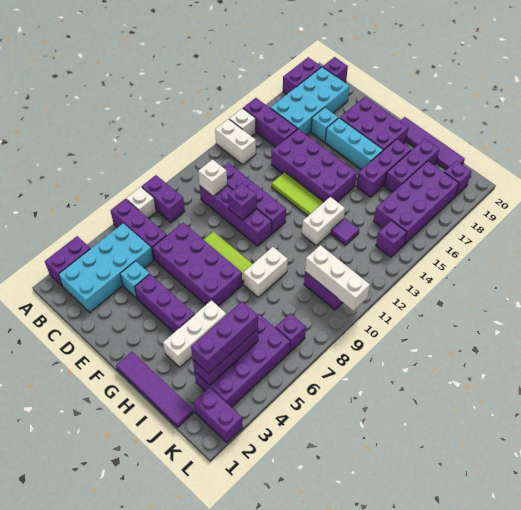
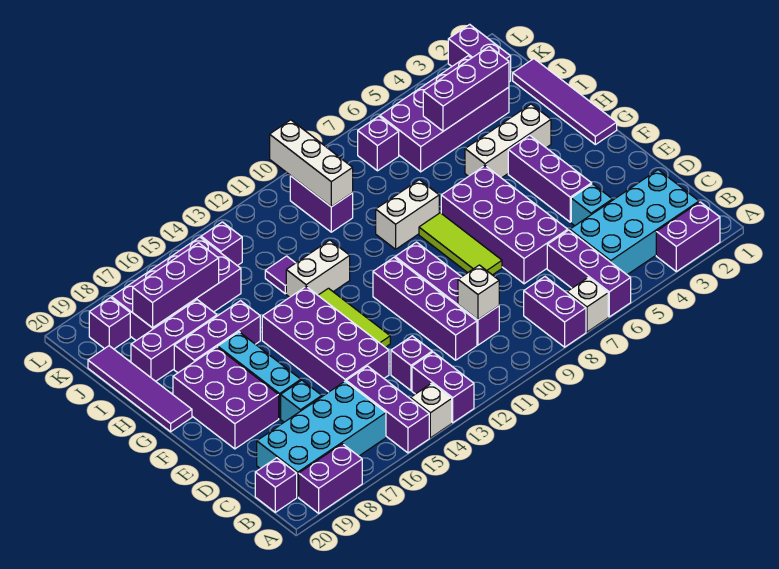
white brick A13:B13 level 1 -> purple brick A13:B13 level 1
purple brick E10 level 2 -> purple brick C13 level 1
purple brick J3:J5 level 3 -> purple brick J16:J18 level 2

